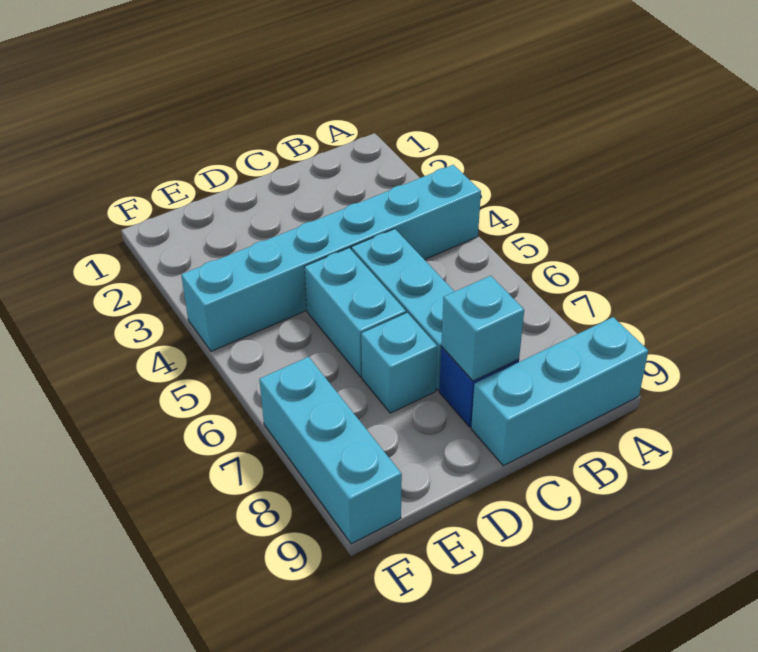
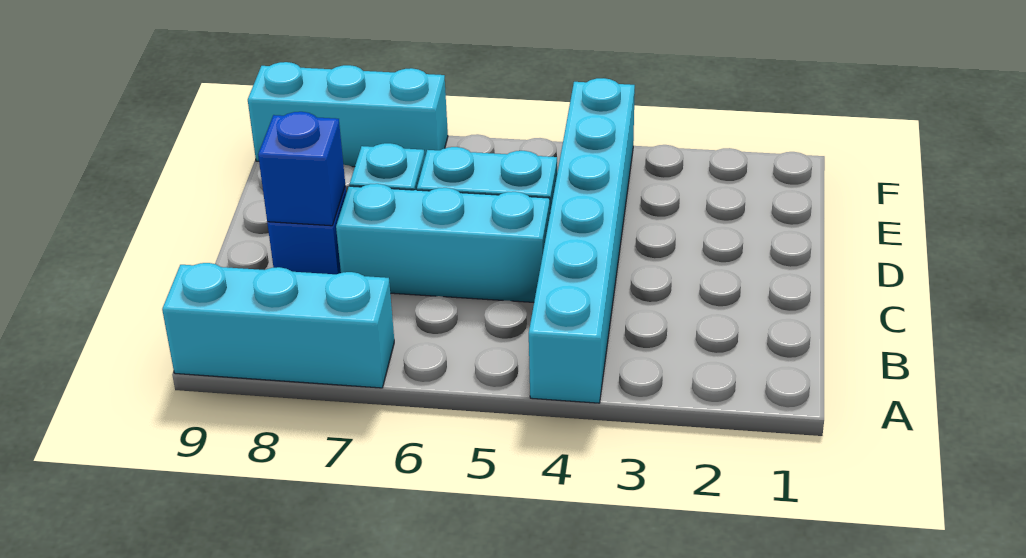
cyan brick A9:C9 level 1 -> cyan brick A7:A9 level 1
cyan brick C8 level 2 -> blue brick C8 level 2

